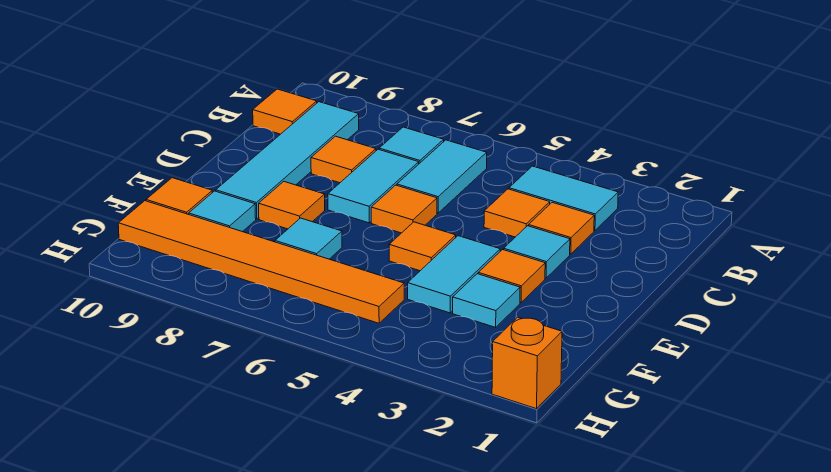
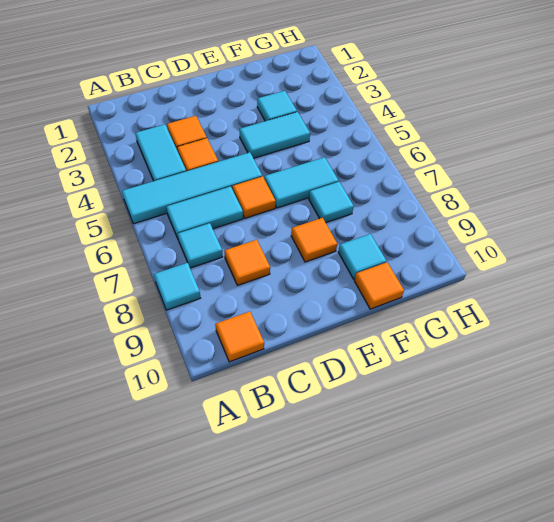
cyan tile B9:E9 level 1 -> cyan tile A5:D5 level 1
cyan tile C7:D7 level 1 -> cyan tile E6:F6 level 1
cyan tile D3 level 1 -> cyan tile A8 level 1
orange tile E3 level 1 -> none
orange tile E5 level 1 -> none
orange tile G5:G10 level 1 -> none
orange brick H1 level 1 -> none

